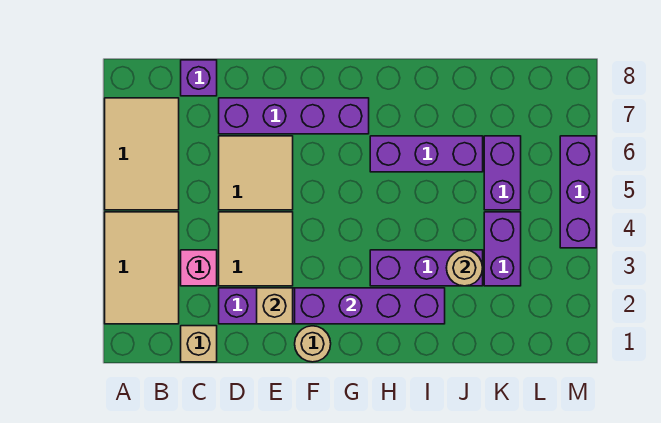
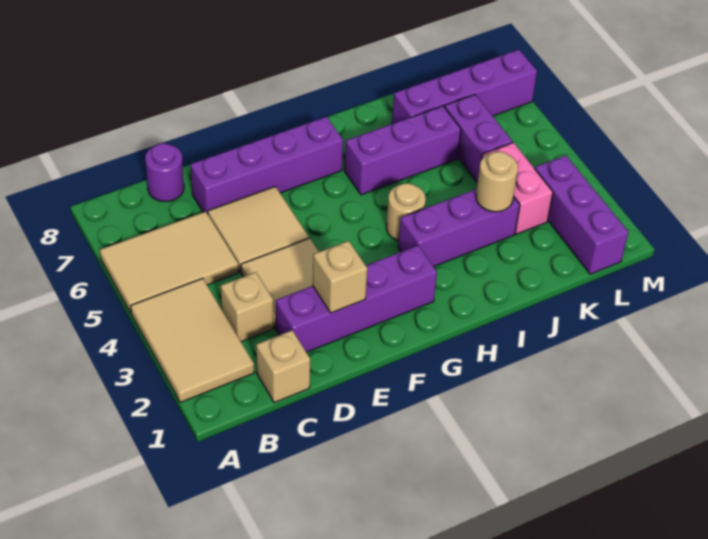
tan tile A5:B7 level 1 -> tan tile A5:C6 level 1
pink brick C3 level 1 -> tan brick C3 level 1
purple brick C8 level 1 -> purple round brick C8 level 1
tan round brick F1 level 1 -> tan round brick H4 level 1
purple brick F2:I2 level 2 -> purple brick J7:M7 level 1
purple brick K3:K4 level 1 -> pink brick K3:K4 level 1
purple brick M4:M6 level 1 -> purple brick L1:L3 level 1

